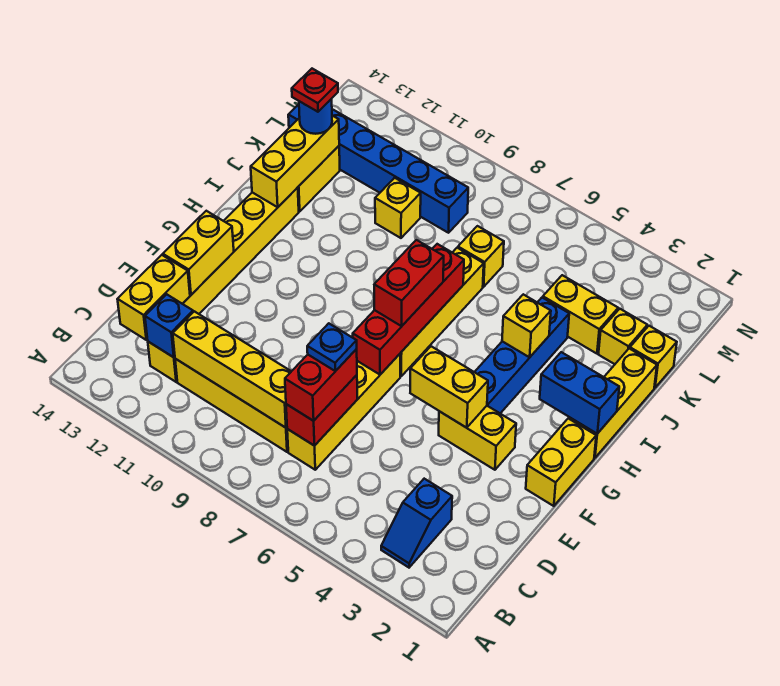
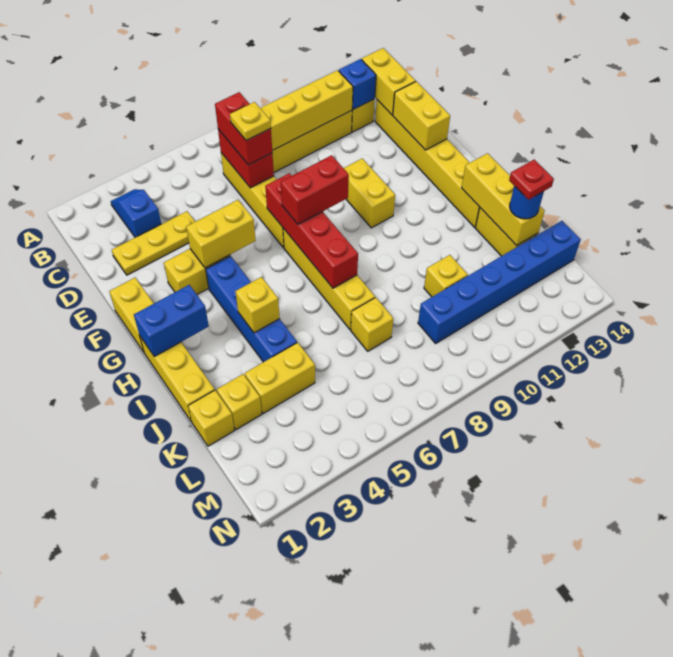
none -> yellow plate D2:D4 level 1
blue plate D7 level 4 -> yellow plate D7 level 4
none -> yellow brick F10:G10 level 1
red brick G7:H7 level 3 -> red brick G7:G8 level 3

